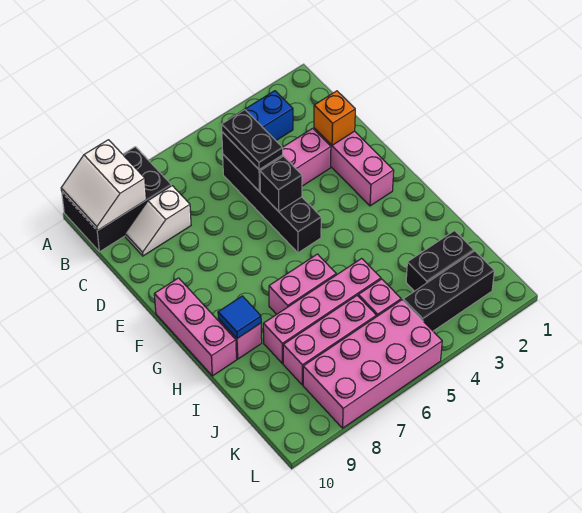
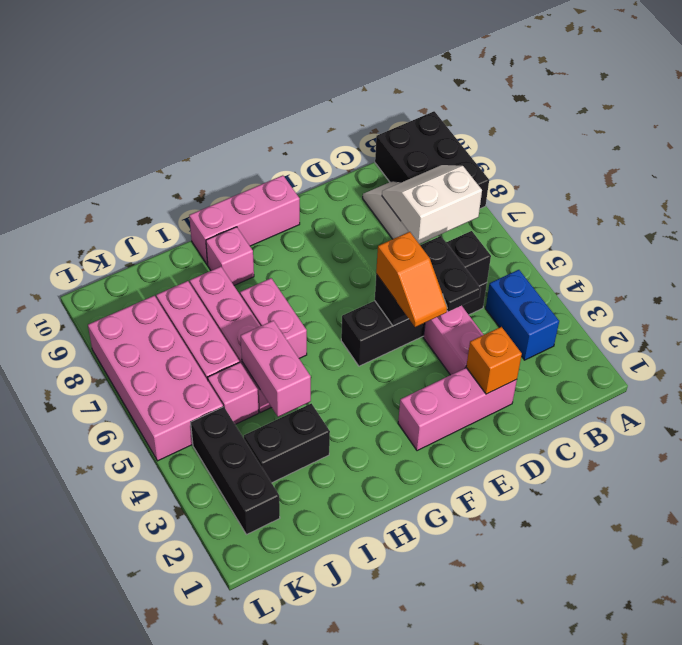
white slope A9:B10 level 2 top 9 -> white slope B7:C8 level 2 top 7
black plate C5:D5 level 3 -> black plate D4:D5 level 3
none -> orange slope E4:E5 level 3 top 5
blue tile H9 level 2 -> none
none -> pink brick I4:I5 level 2
black brick J2:J3 level 1 -> black brick I3:J3 level 1

